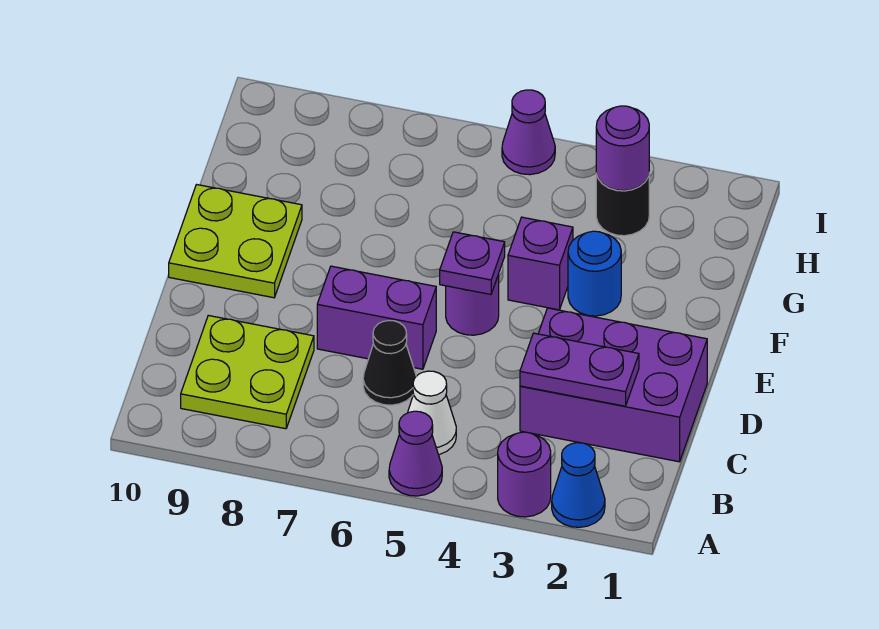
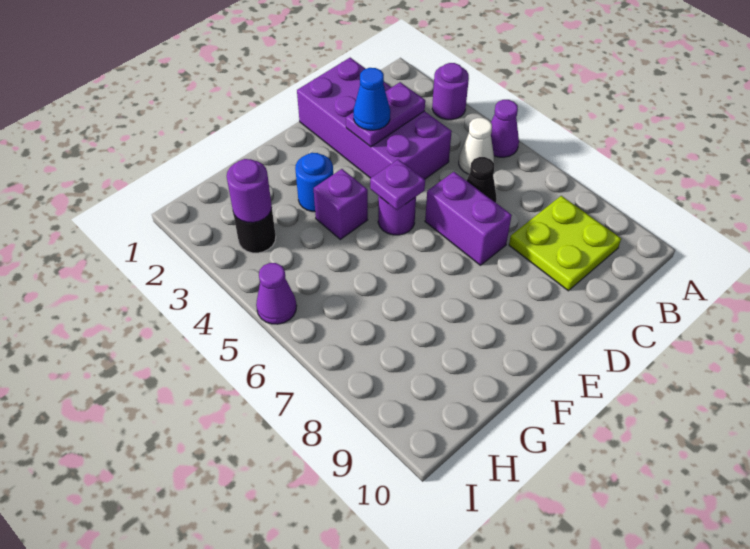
blue cone A2 level 1 -> blue cone D3 level 3
purple brick C1:D3 level 1 -> purple brick C1:D4 level 1
purple plate C2:C3 level 2 -> purple plate C3:D3 level 2
lime plate E9:F10 level 1 -> none

